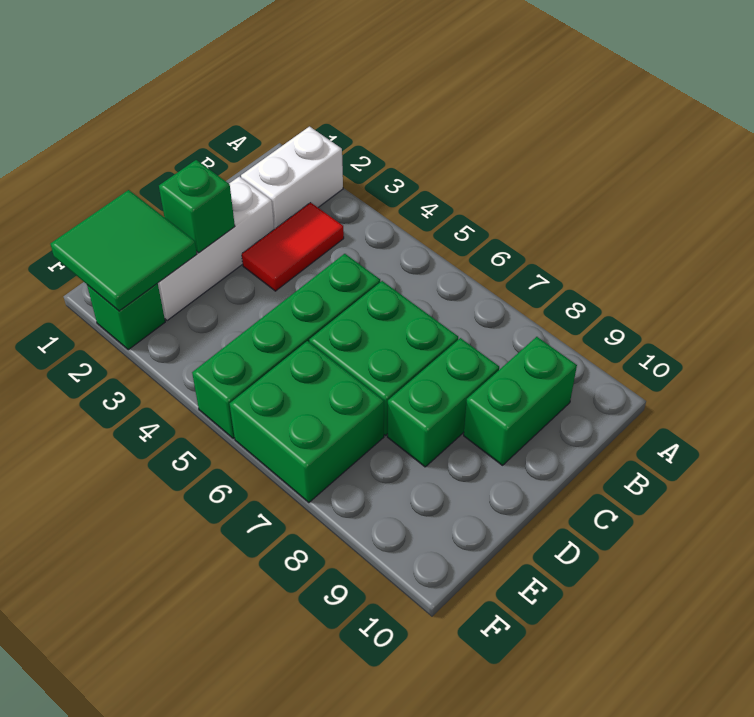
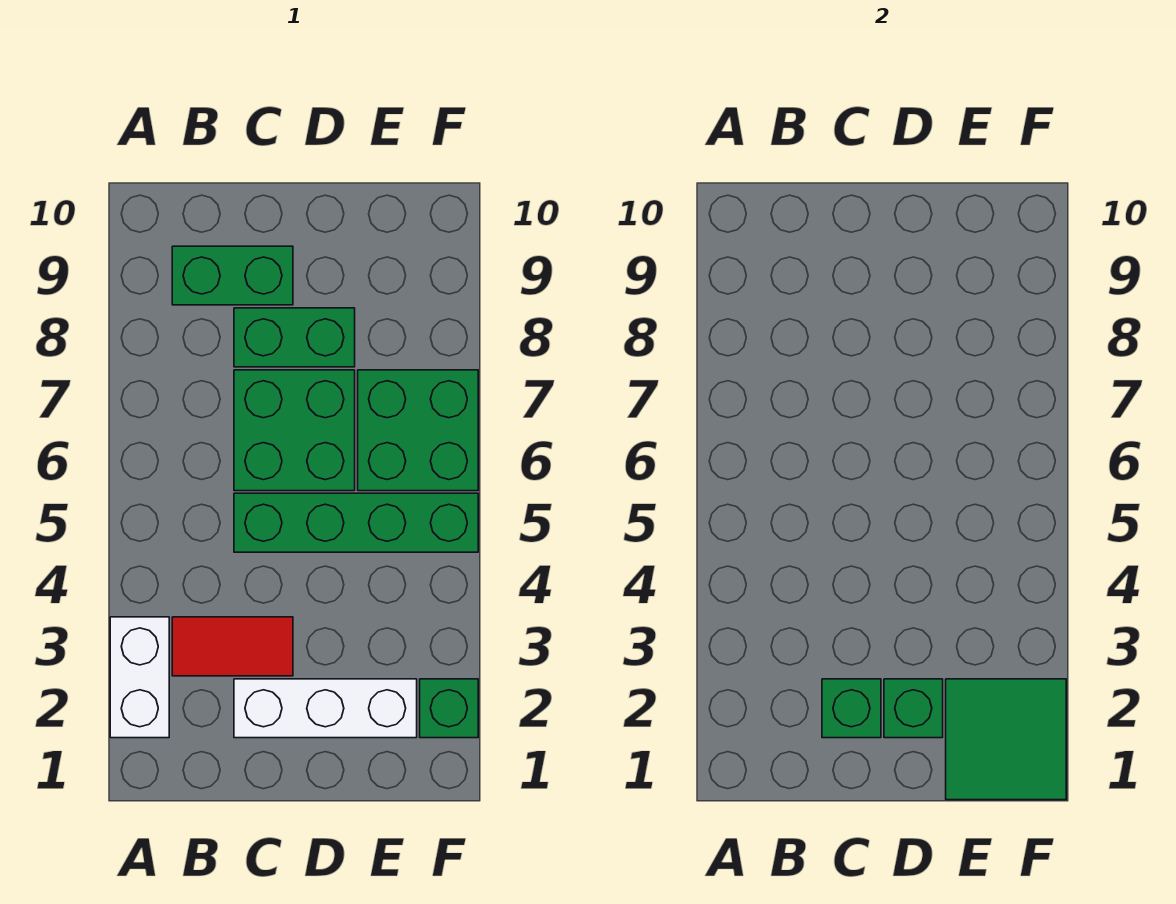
white brick A2:B2 level 1 -> white brick A2:A3 level 1
none -> green brick C2 level 2

